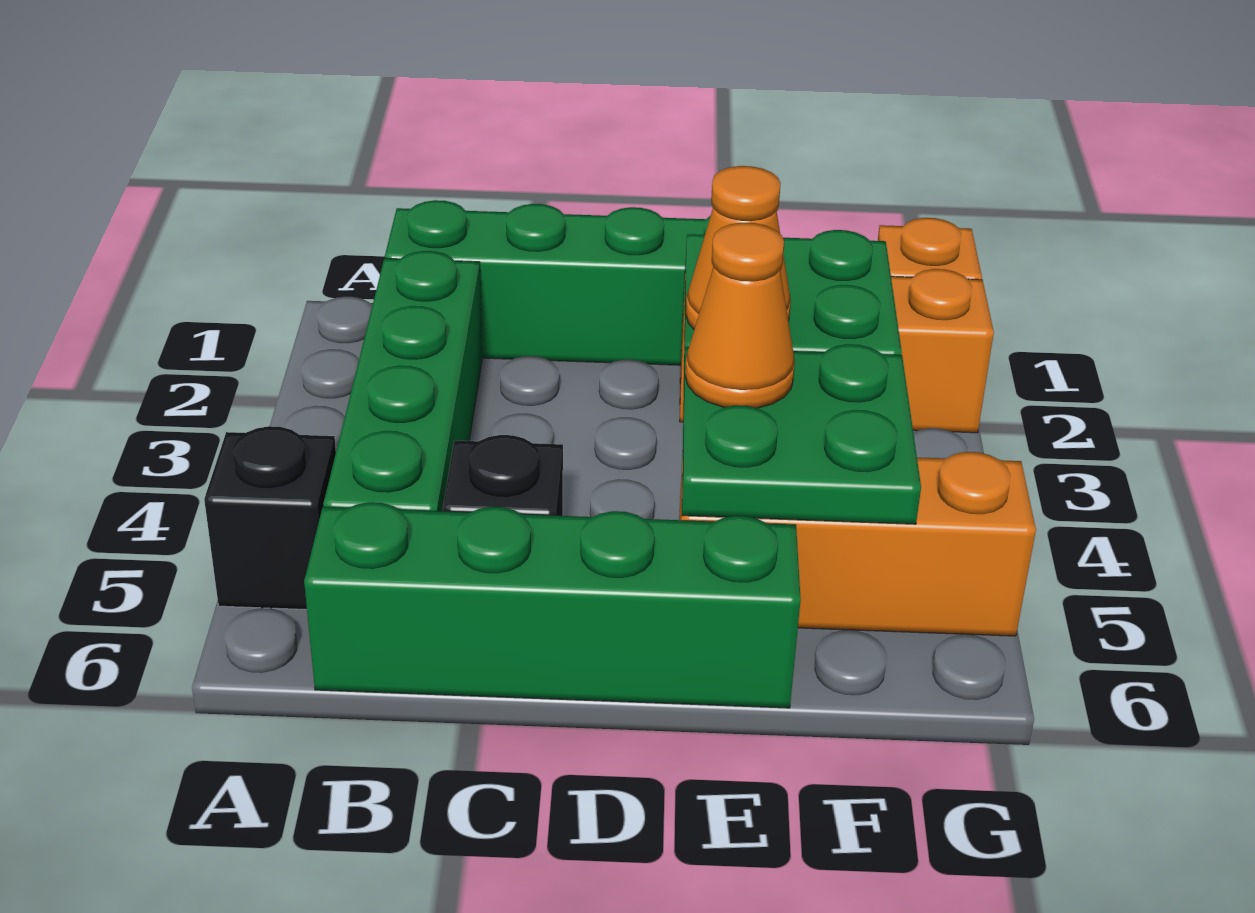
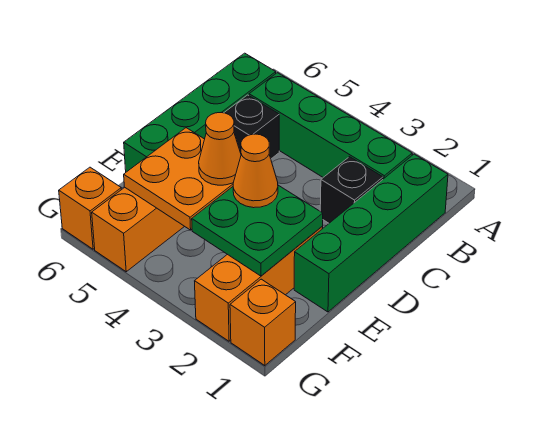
black brick A5 level 1 -> black brick C2 level 1
green plate E4:F5 level 2 -> orange plate E4:F5 level 2
none -> orange brick G6 level 1

